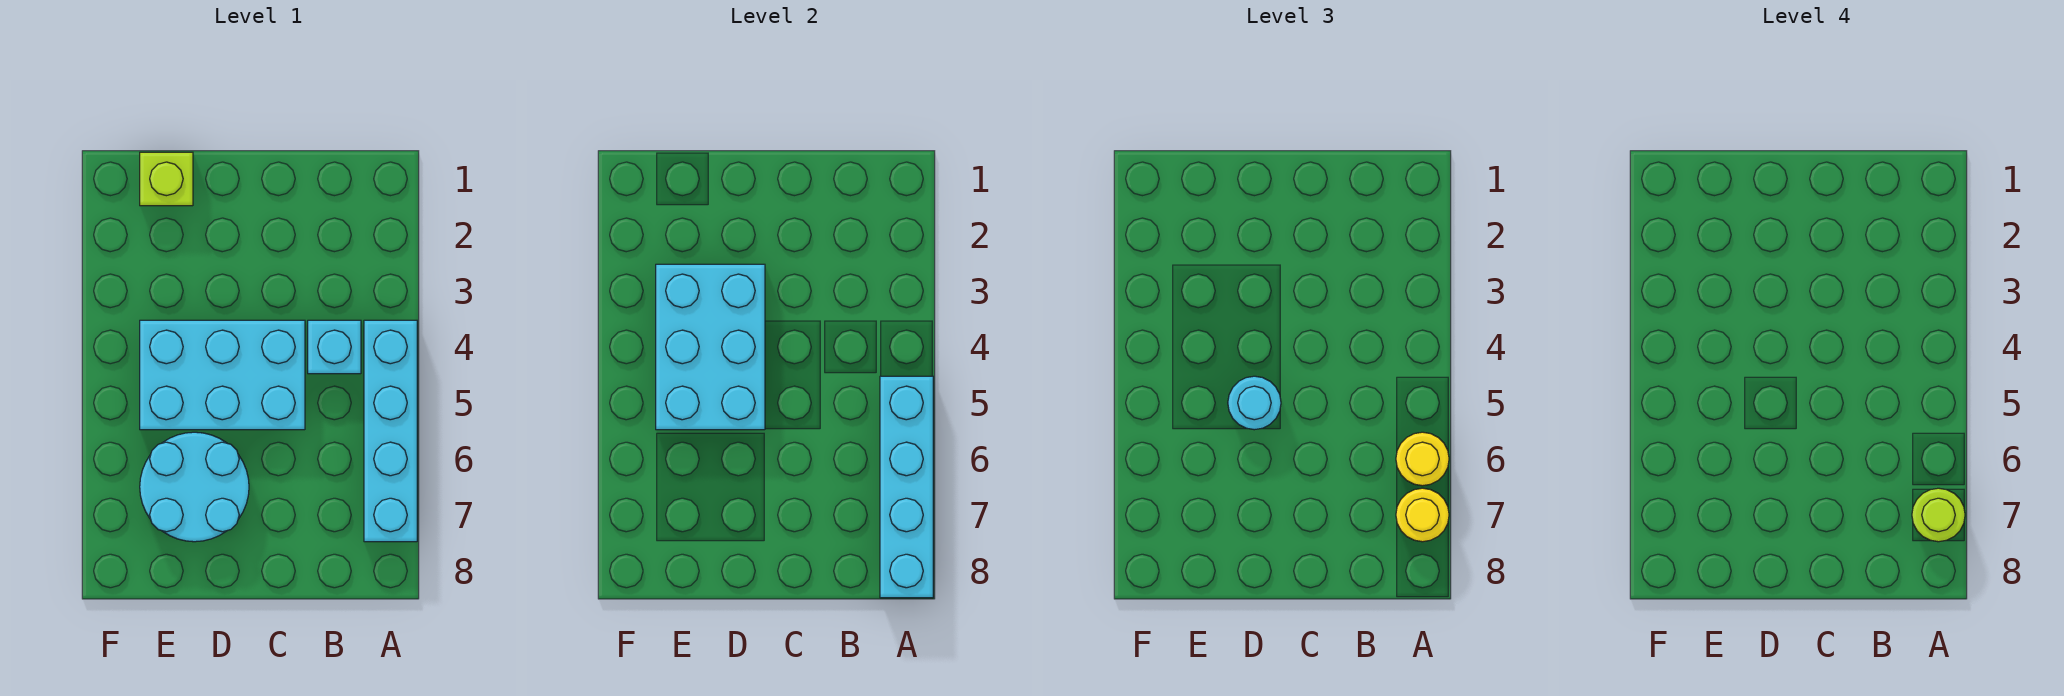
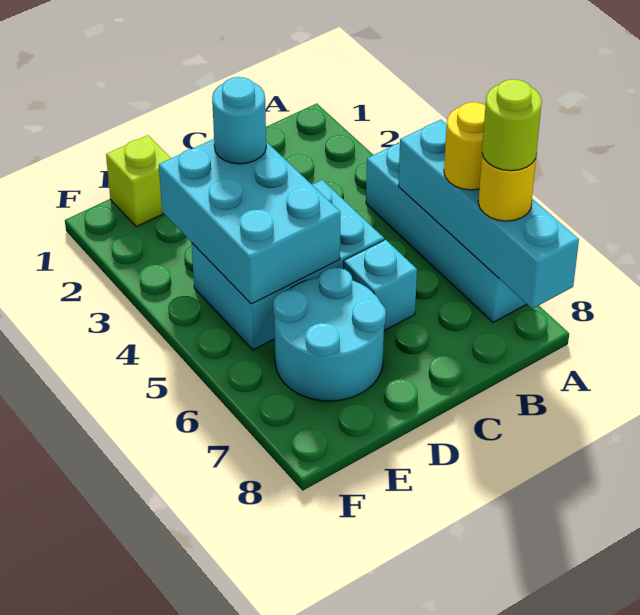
cyan brick B4 level 1 -> cyan brick C6 level 1
cyan round brick D5 level 3 -> cyan round brick D3 level 3

